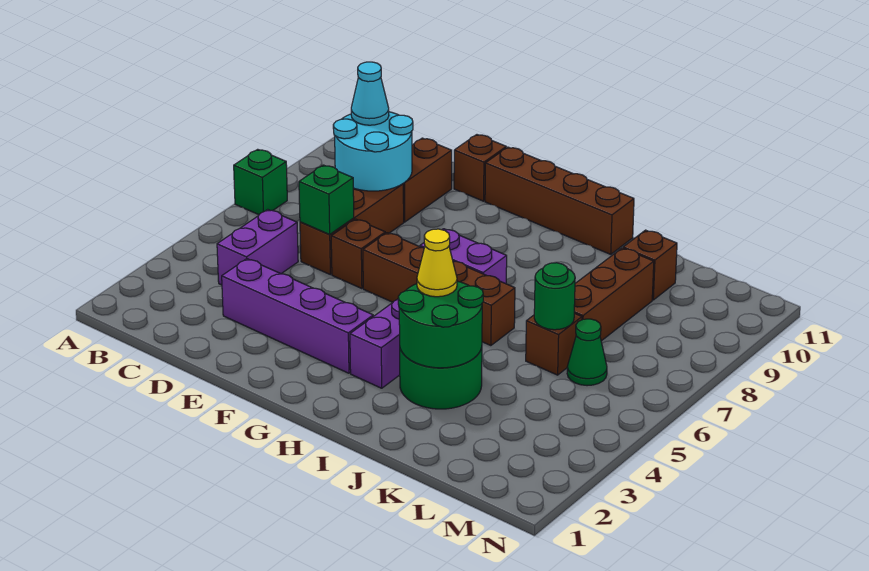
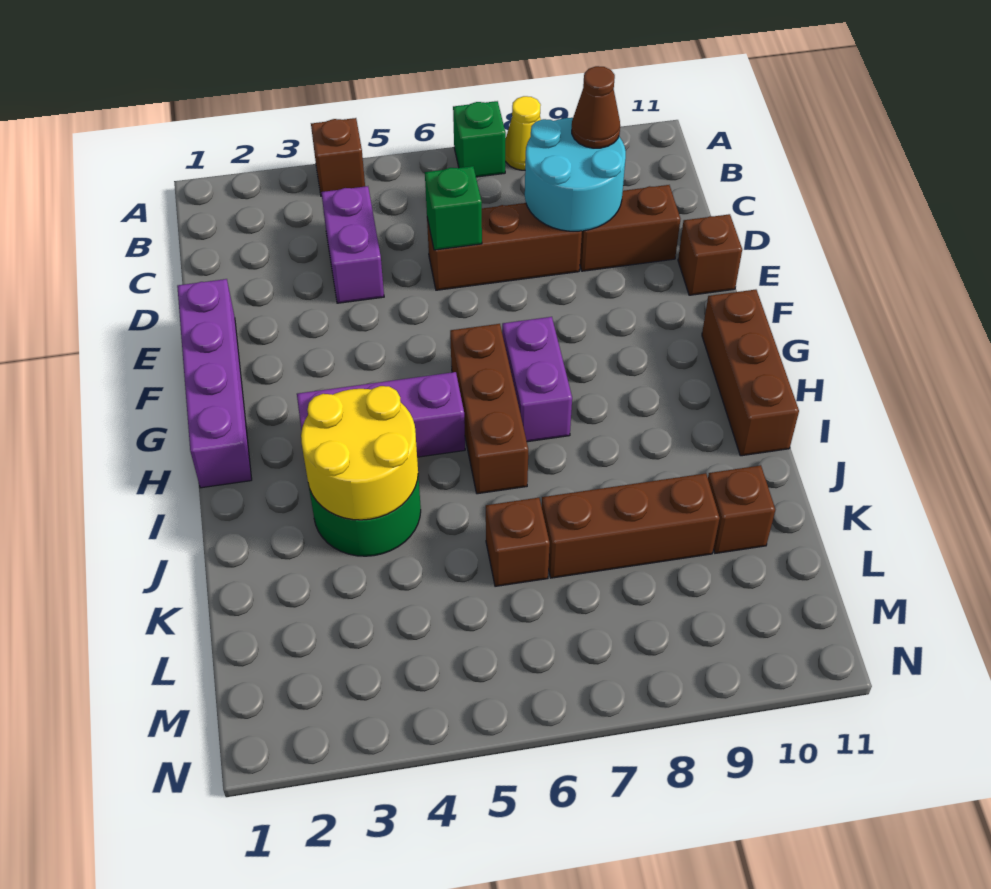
purple brick C4:C5 level 1 -> purple brick C4:D4 level 1
cyan cone C9 level 3 -> brown cone C9 level 3
purple brick D3:G3 level 1 -> purple brick E1:H1 level 1
brown brick E6 level 1 -> brown brick A4 level 1
brown brick F6:I6 level 1 -> brown brick G6:I6 level 1
brown brick F11:I11 level 1 -> brown brick G11:I11 level 1
green round brick I3:J4 level 2 -> yellow round brick I3:J4 level 2
yellow cone I4 level 3 -> yellow cone A8 level 1
green round brick K6 level 2 -> none
green cone L6 level 1 -> none

